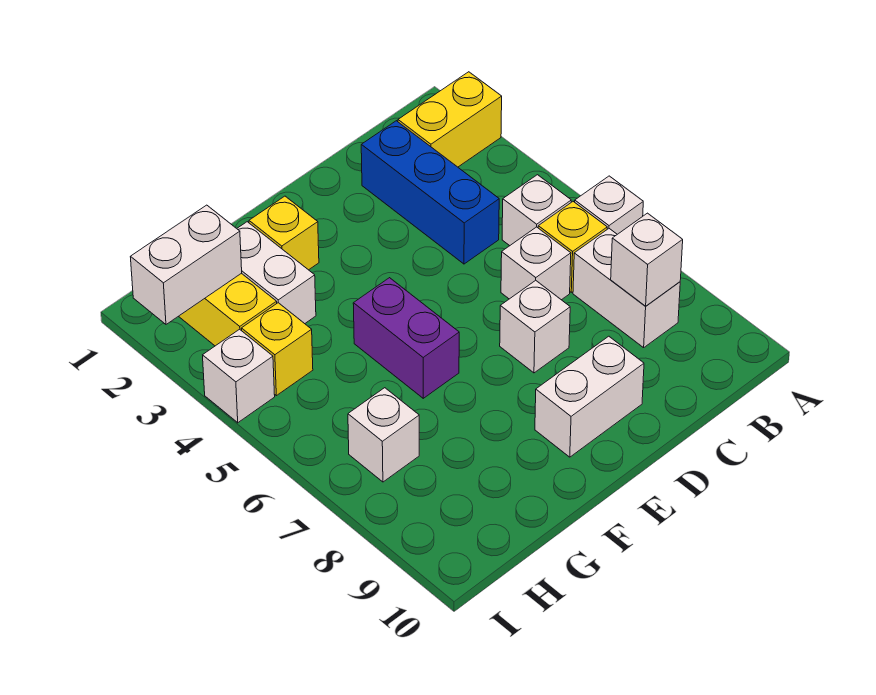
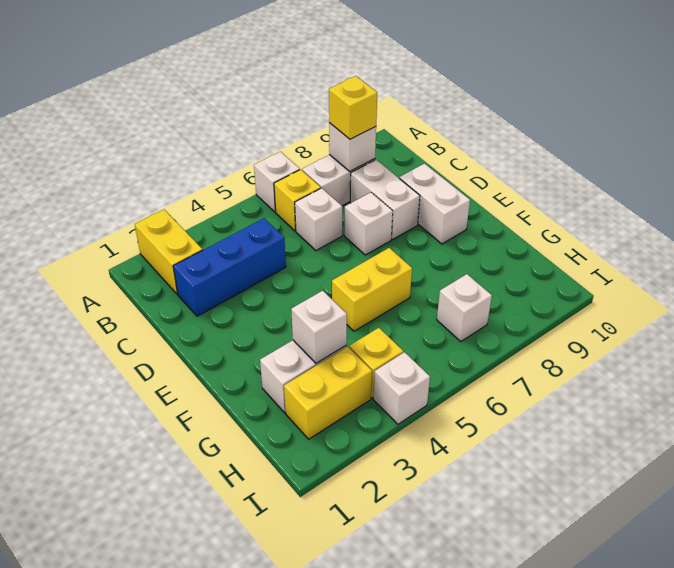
white brick B5 level 1 -> white brick G3 level 2
yellow brick F2 level 1 -> yellow brick B8 level 3
purple brick F5:F6 level 1 -> yellow brick F5:F6 level 1
white brick H2:I2 level 2 -> white brick C8:D8 level 1

